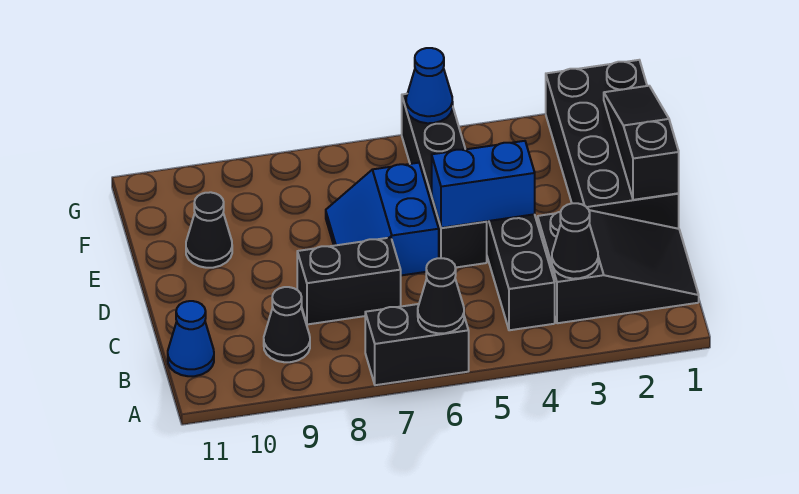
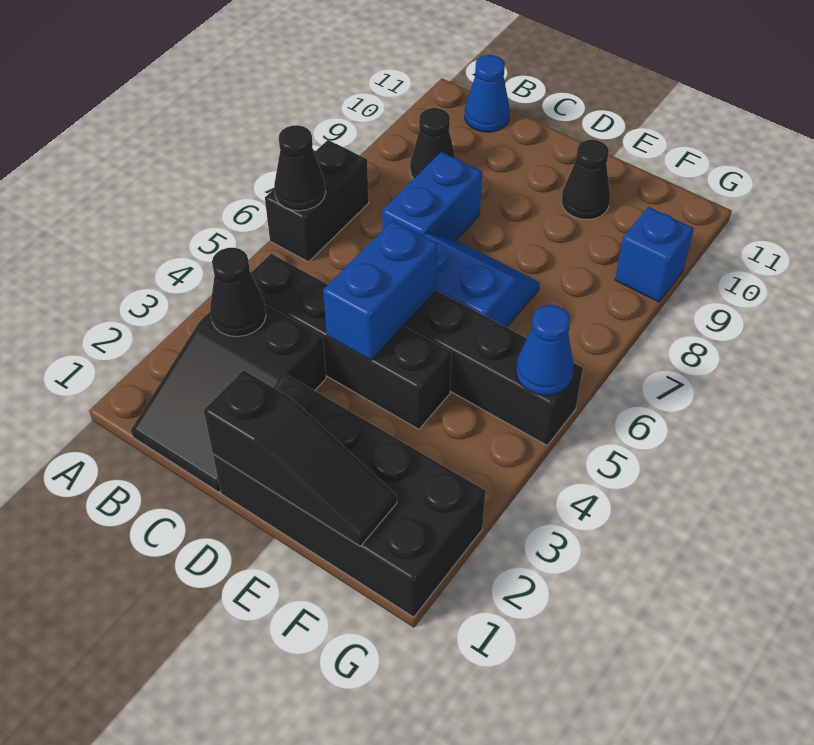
black brick C7:C8 level 1 -> blue brick C7:C8 level 1
none -> blue brick G9 level 1

